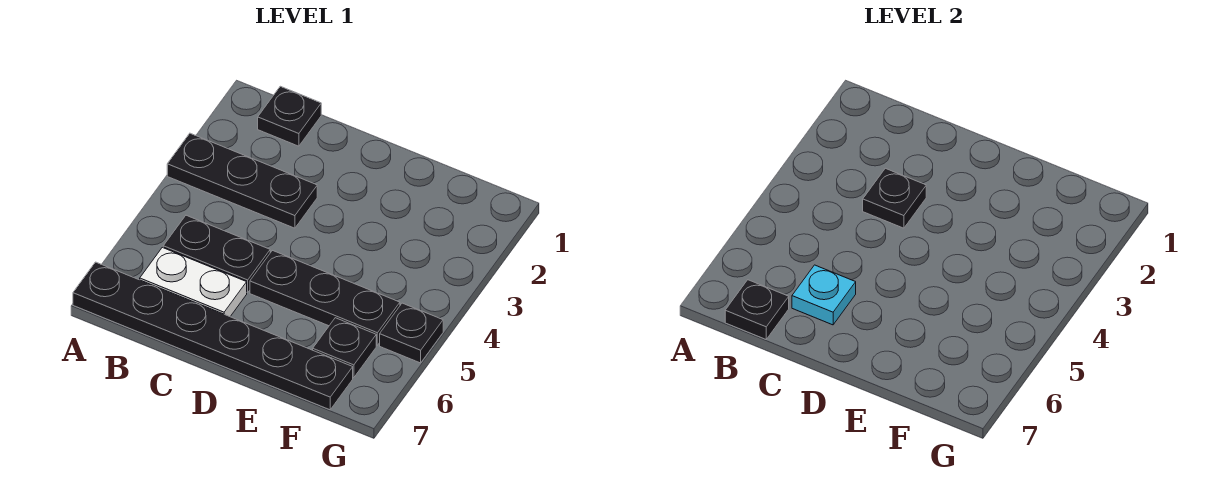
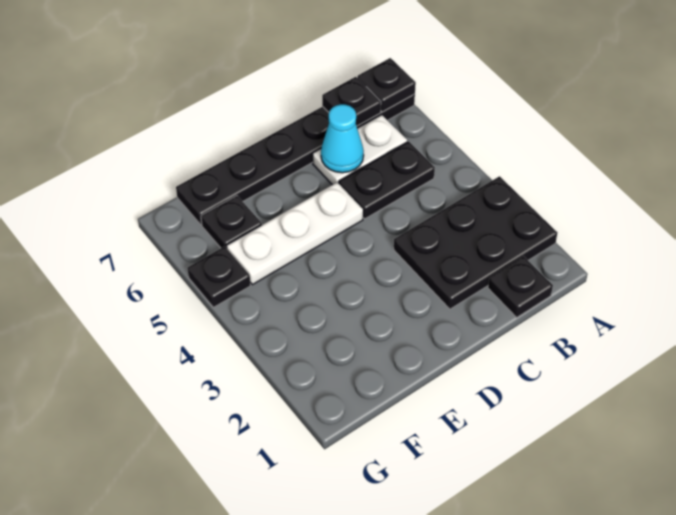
black plate A3:C3 level 1 -> black plate A2:C3 level 1
black plate C3 level 2 -> black plate A7 level 2
cyan plate C6 level 2 -> cyan cone C6 level 2
black plate D5:F5 level 1 -> white plate D5:F5 level 1

